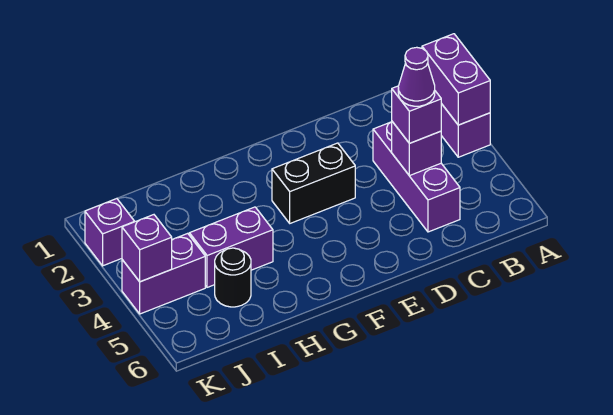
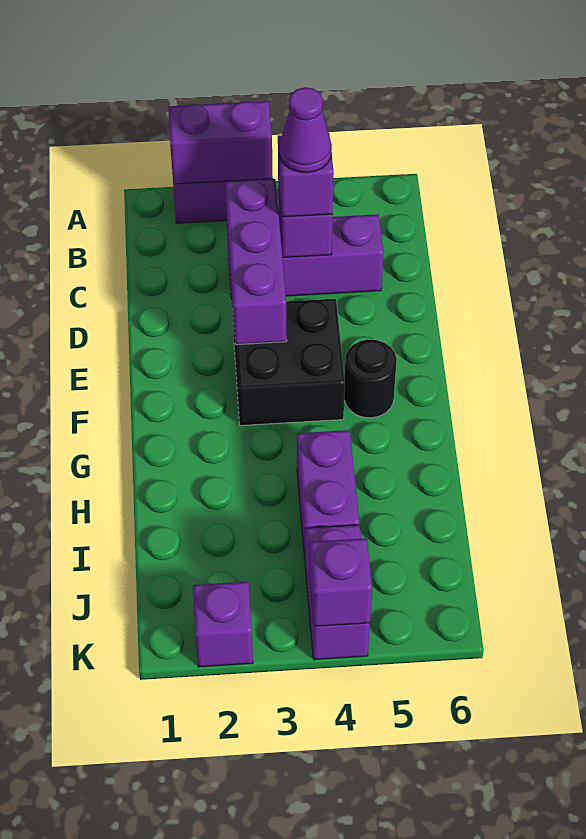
none -> purple brick C3:E3 level 2
black brick E3:F3 level 1 -> black brick E3:F4 level 1
black round brick I5 level 1 -> black round brick F5 level 1

